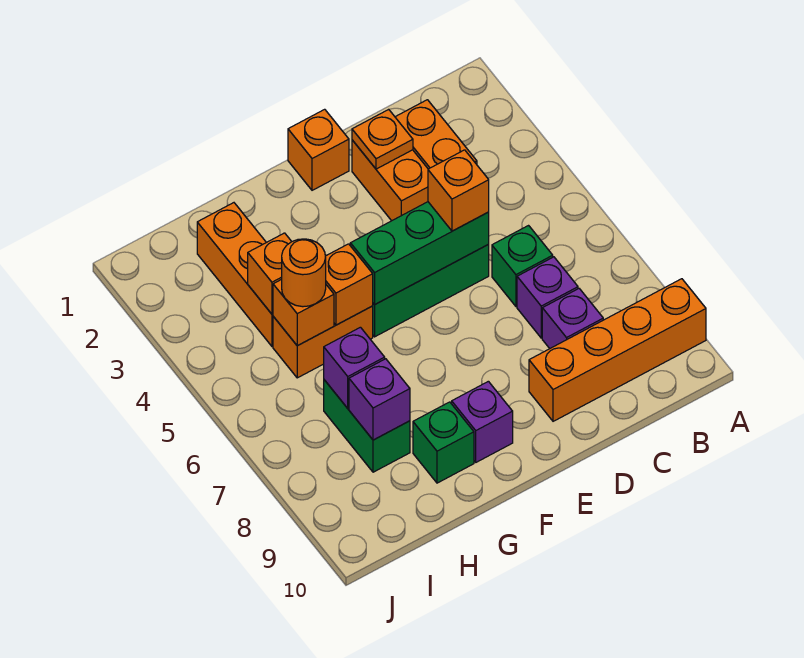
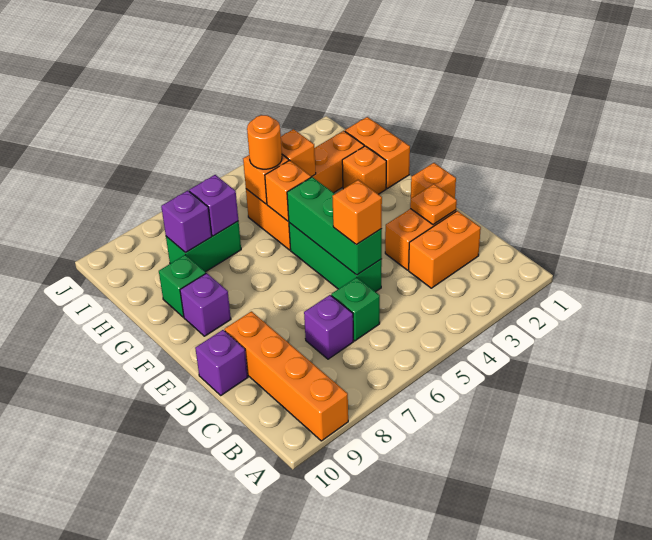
purple brick C8 level 1 -> purple brick D10 level 1
none -> orange brick G1:H1 level 1
none -> orange brick G2 level 1

